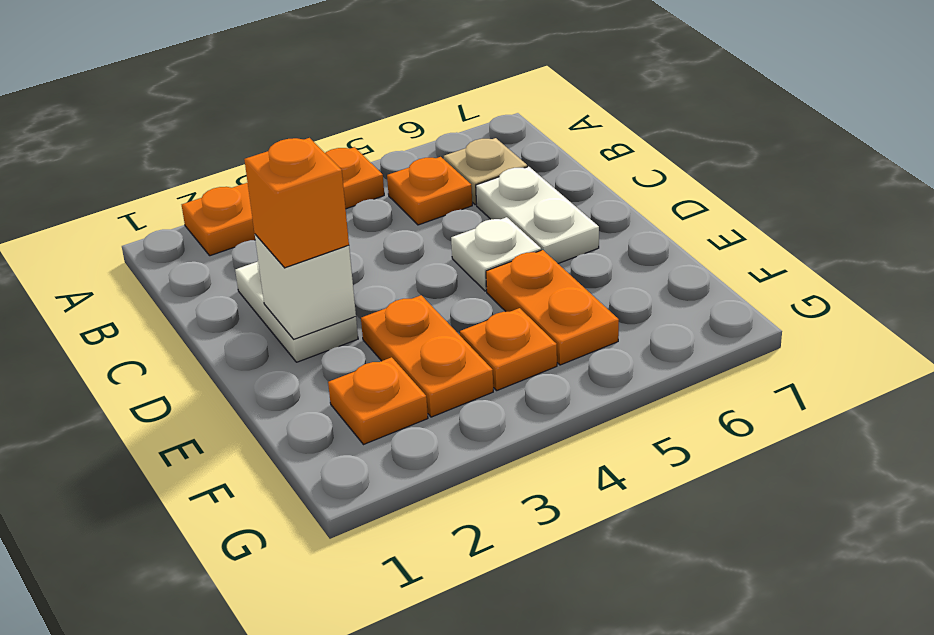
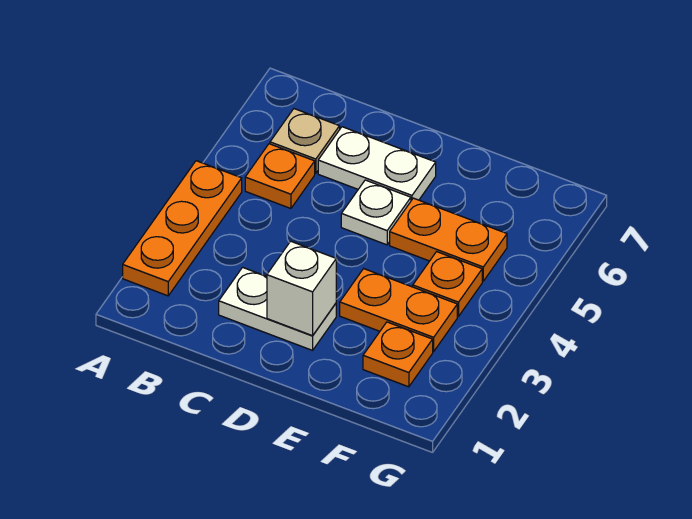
orange brick D2 level 3 -> none

